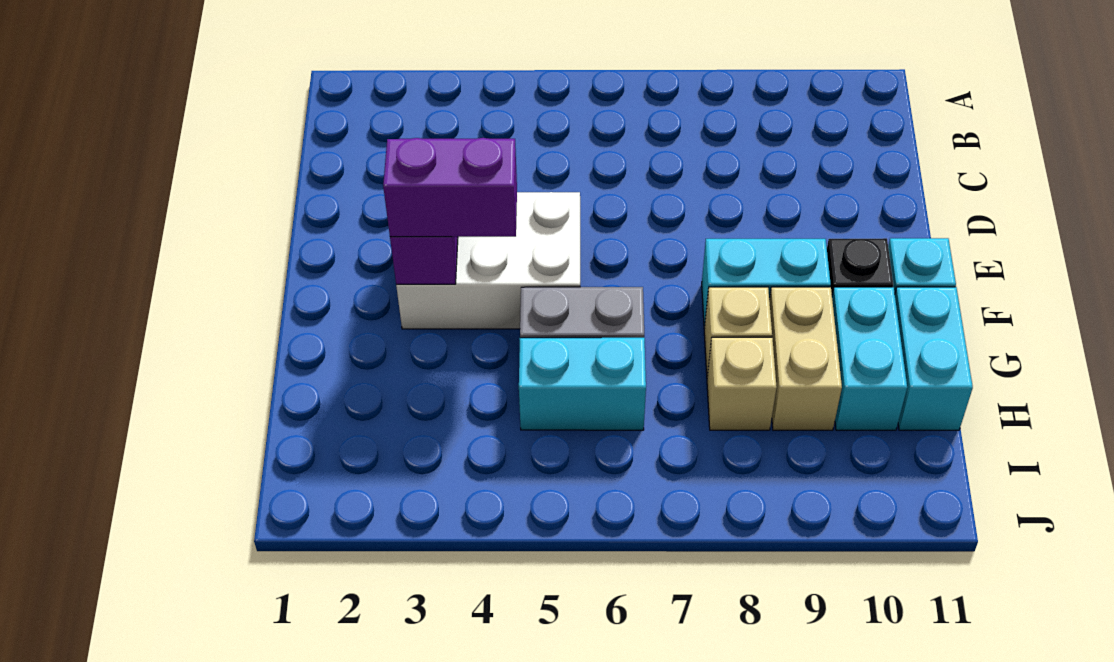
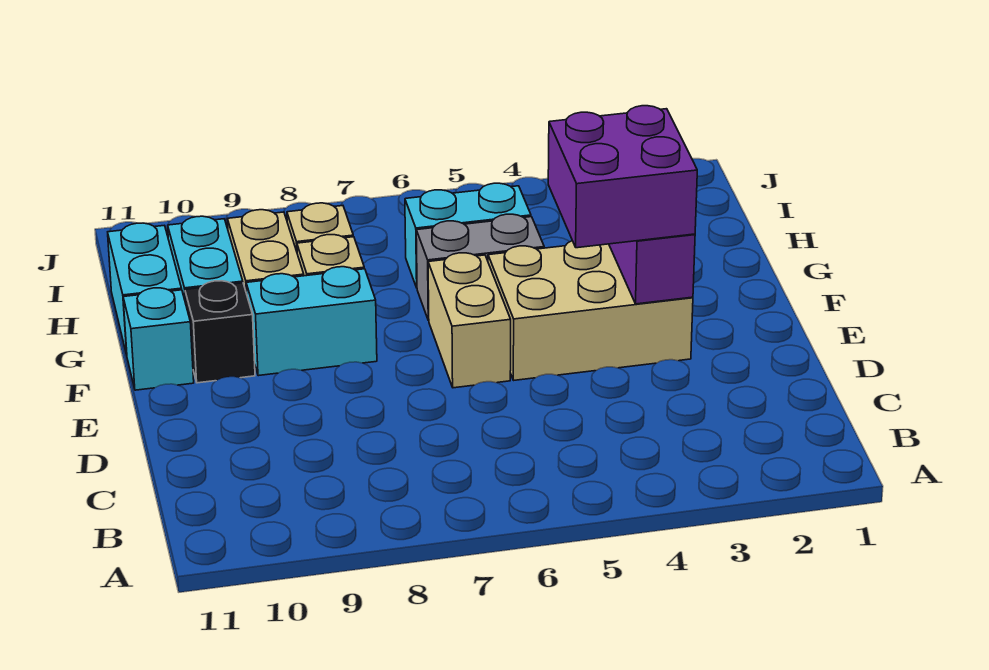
white brick E3:F5 level 1 -> tan brick E3:F5 level 1
none -> tan brick E6:F6 level 1
purple brick F3:F4 level 3 -> purple brick E3:F4 level 3

